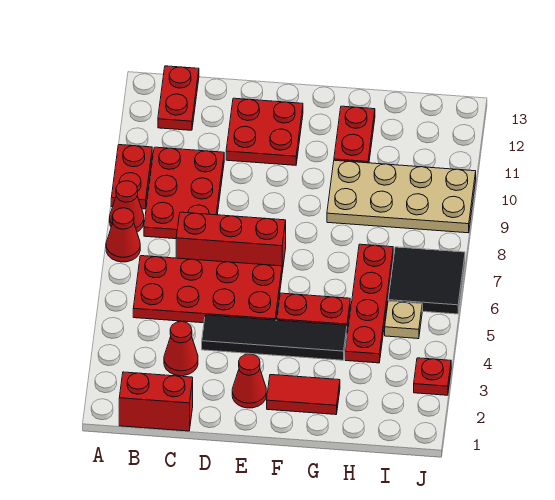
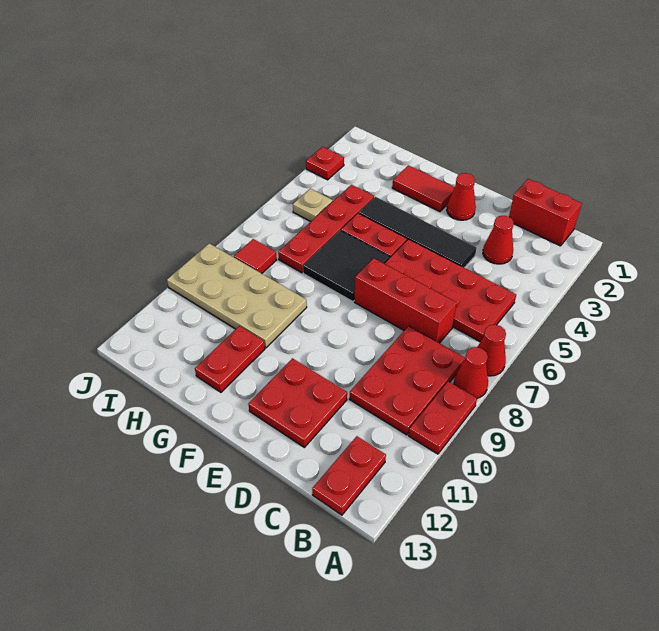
black tile I6:J7 level 1 -> black tile F6:G7 level 1
none -> red tile I8 level 1

